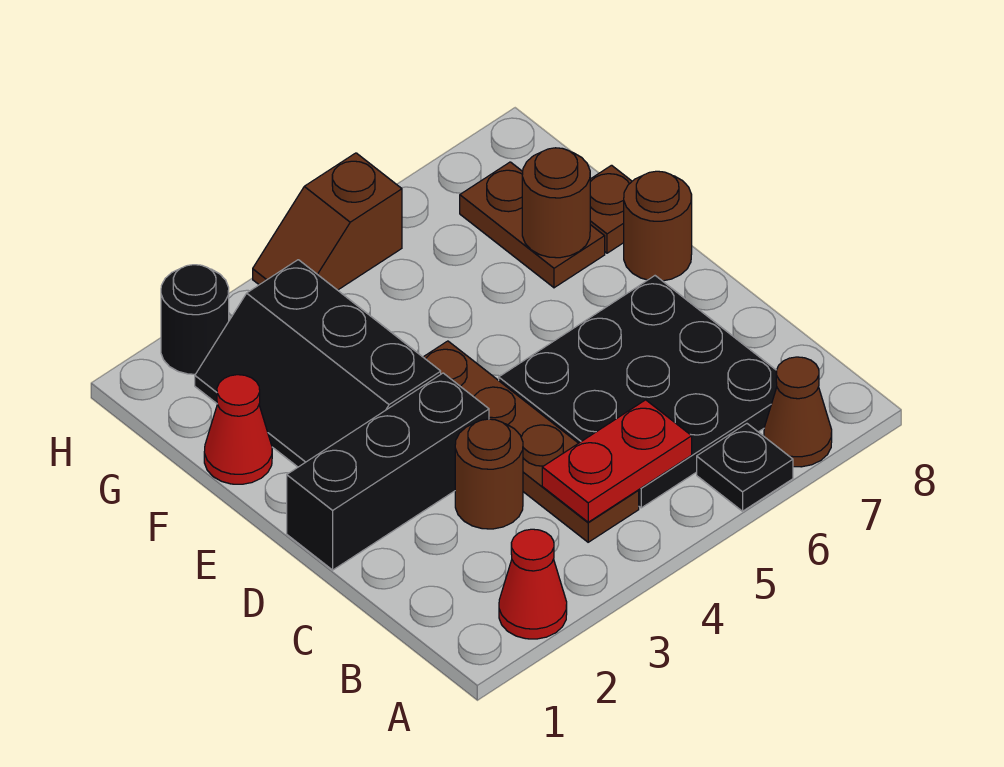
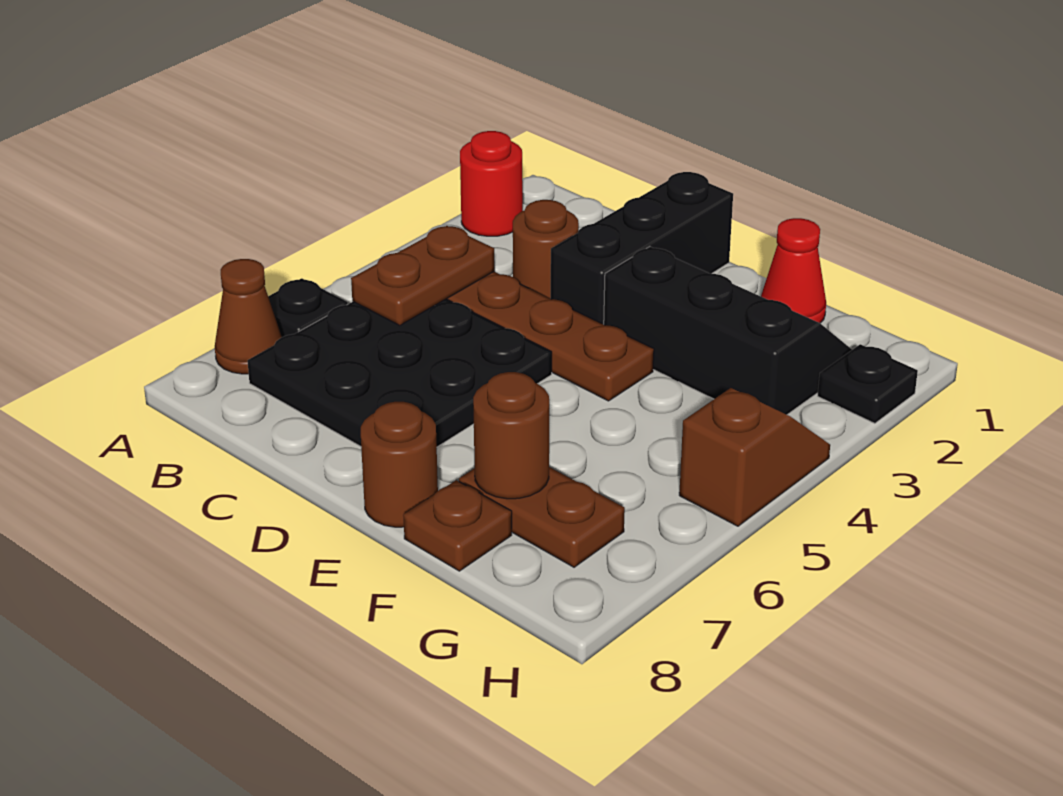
red cone A2 level 1 -> red round brick A2 level 1
red plate B4:B5 level 2 -> brown plate B4:B5 level 2
black round brick H2 level 1 -> black plate H2 level 1

